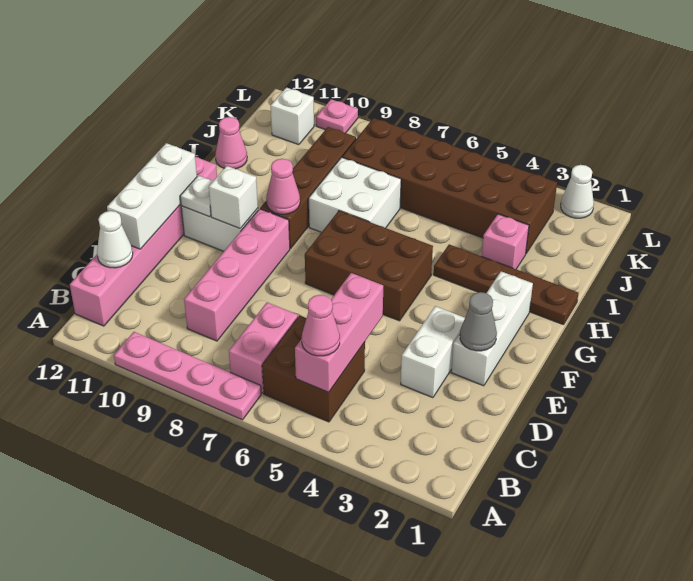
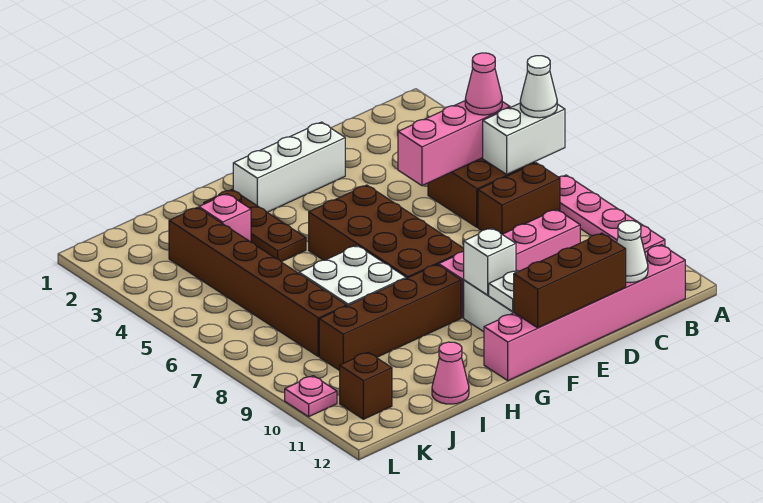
pink brick B7:C7 level 1 -> brown brick B7:C7 level 1
white brick D3:E3 level 1 -> white brick A6:B6 level 2
white brick D12:F12 level 2 -> brown brick D12:F12 level 2
grey cone E2 level 2 -> none
brown brick F5:G7 level 1 -> brown brick F5:G8 level 1
pink cone G9 level 2 -> none
brown plate H1:H4 level 1 -> brown plate H2:H4 level 1
brown brick J3:K8 level 1 -> brown brick J3:J8 level 1
white brick K11 level 1 -> brown brick K11 level 1
white cone L2 level 1 -> white cone A6 level 3

